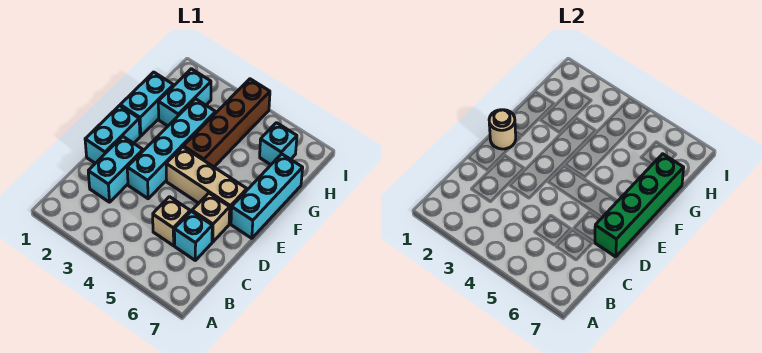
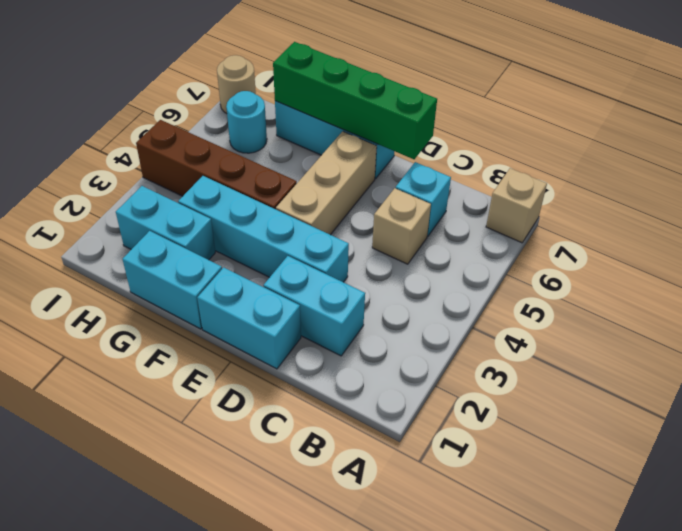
tan brick D6 level 1 -> tan brick A7 level 1
tan round brick E1 level 2 -> tan round brick I7 level 1
cyan brick H6 level 1 -> cyan round brick H6 level 1

